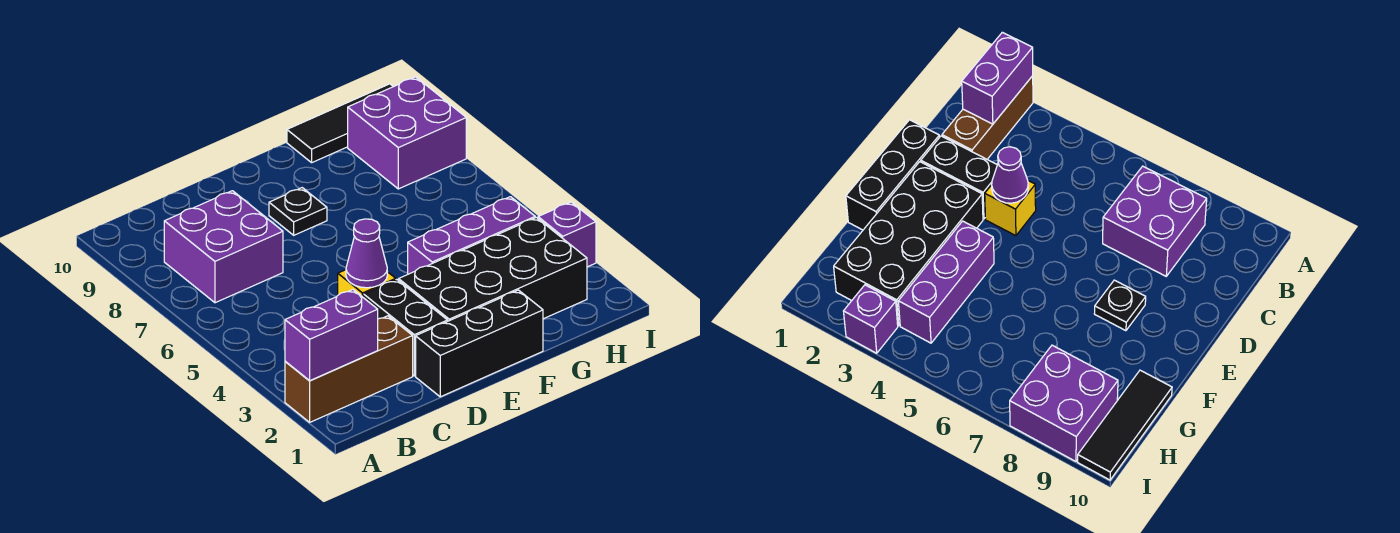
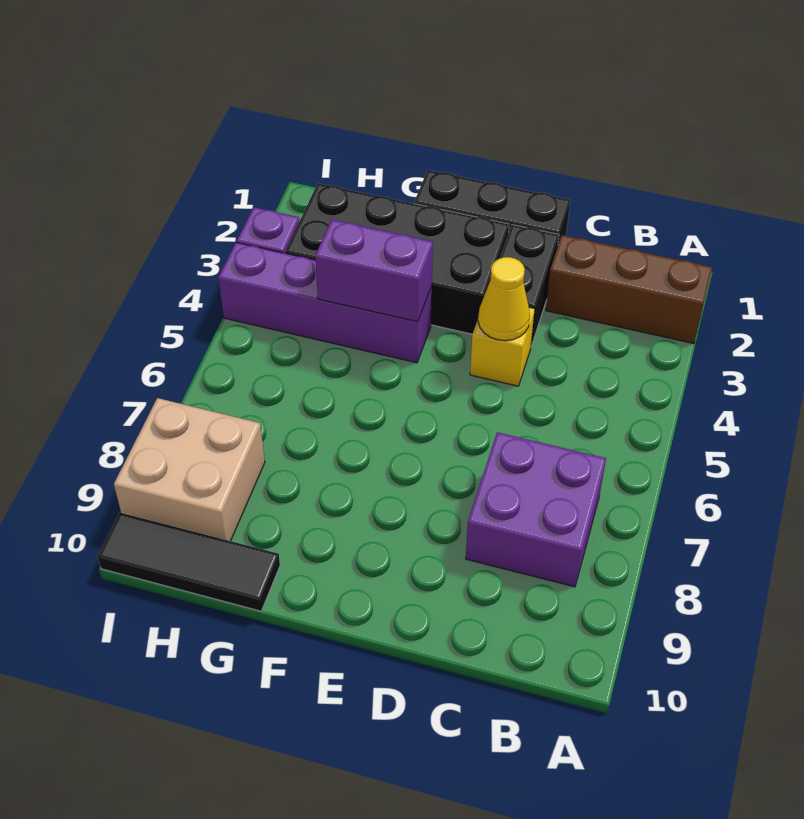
purple brick A2:B2 level 2 -> purple brick F4:G4 level 2
purple cone D4 level 2 -> yellow cone D4 level 2
black plate E8 level 1 -> none
purple brick F4:H4 level 1 -> purple brick F4:I4 level 1
purple brick H8:I9 level 1 -> tan brick H8:I9 level 1

